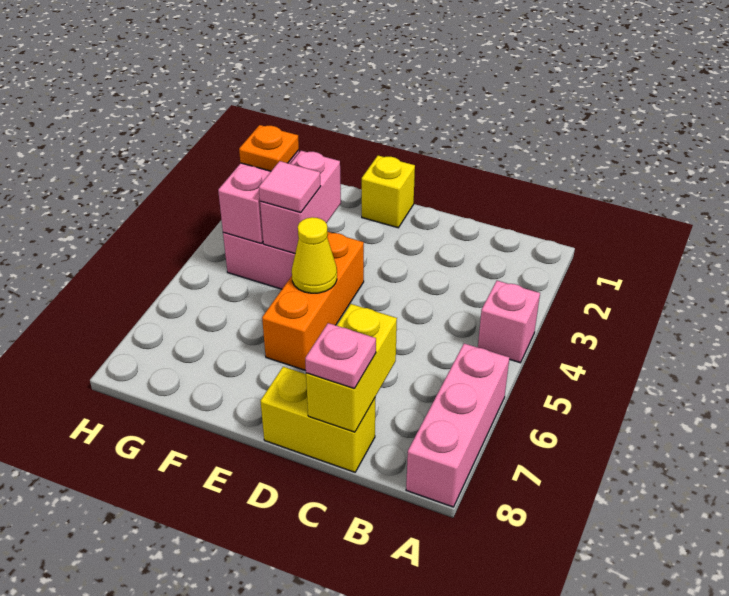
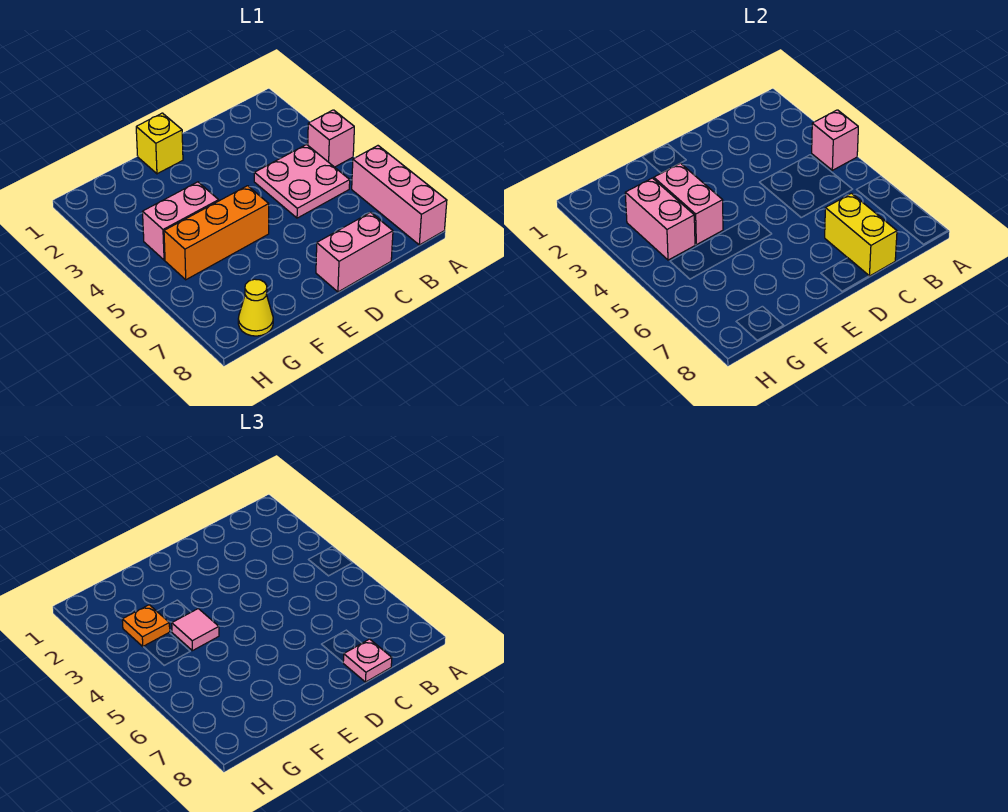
none -> pink brick A4 level 2
none -> pink plate B4:C5 level 1
yellow brick C8:D8 level 1 -> pink brick C8:D8 level 1
orange brick E4:E6 level 1 -> orange brick E5:G5 level 1
yellow cone E5 level 2 -> yellow cone G8 level 1

